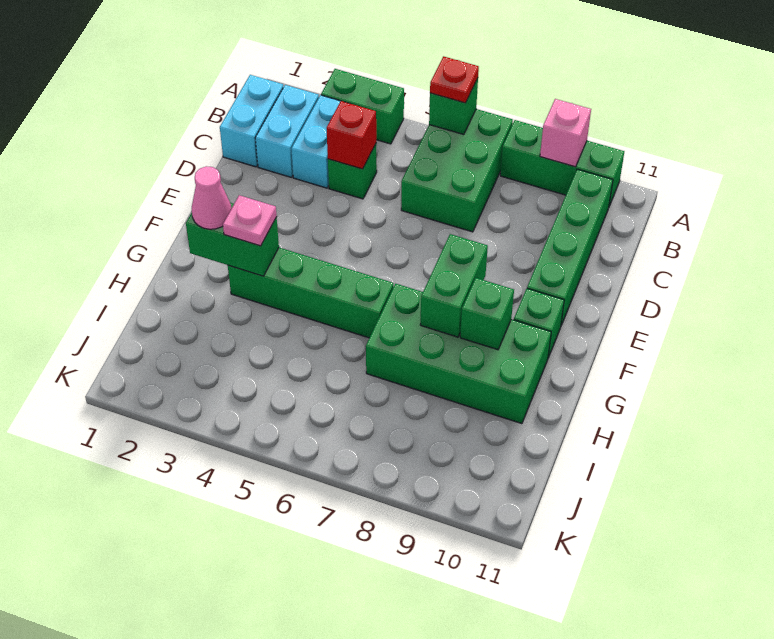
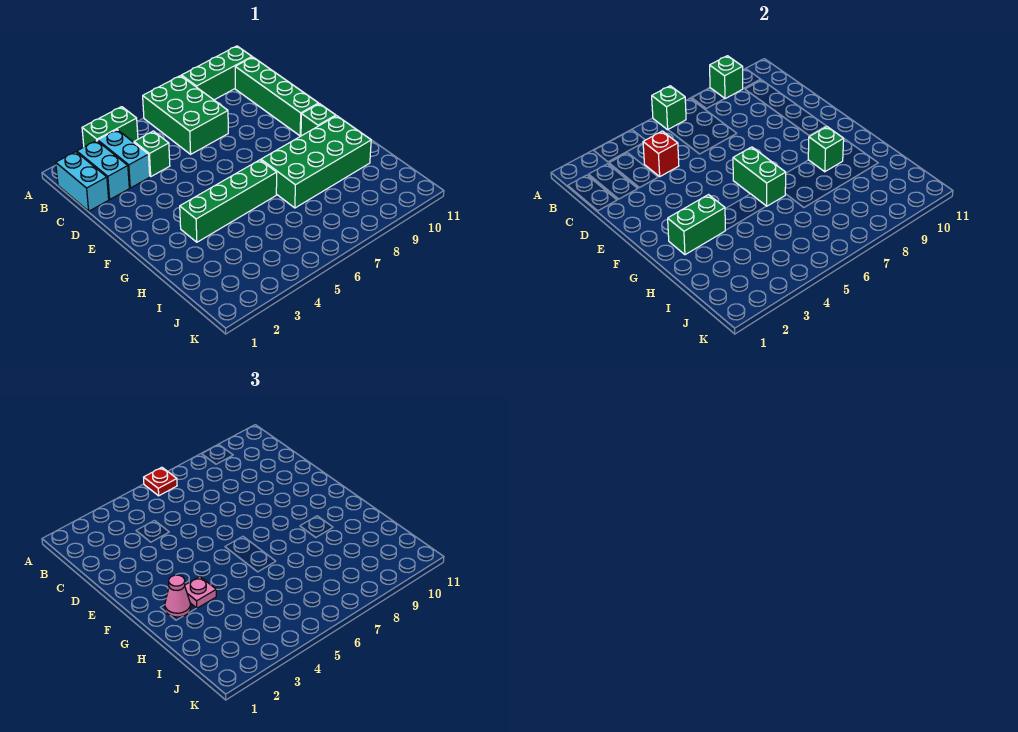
pink brick A9 level 2 -> green brick A9 level 2
green brick F8:G8 level 2 -> green brick F6:G6 level 2

